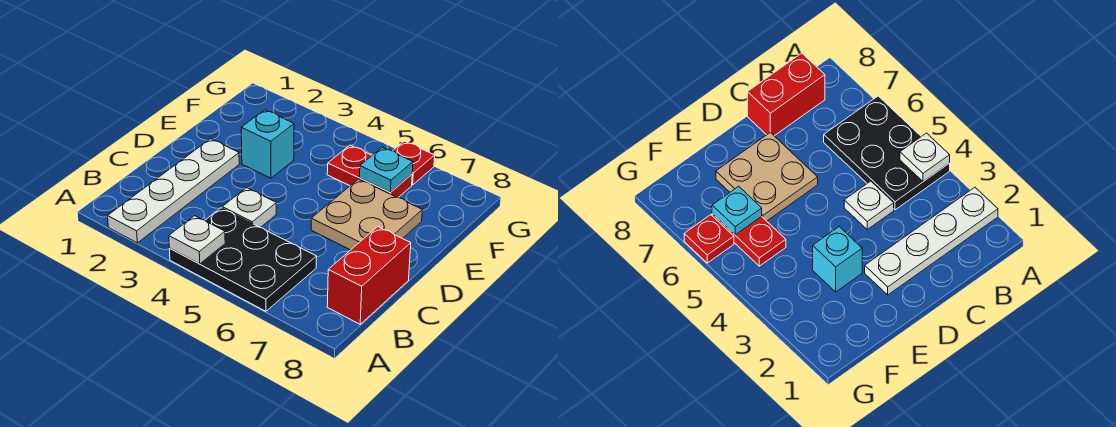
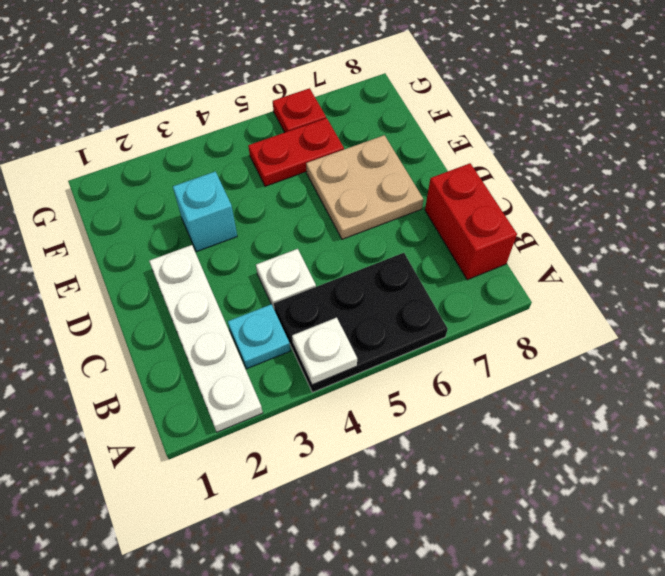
cyan plate F6 level 2 -> cyan plate B3 level 1

